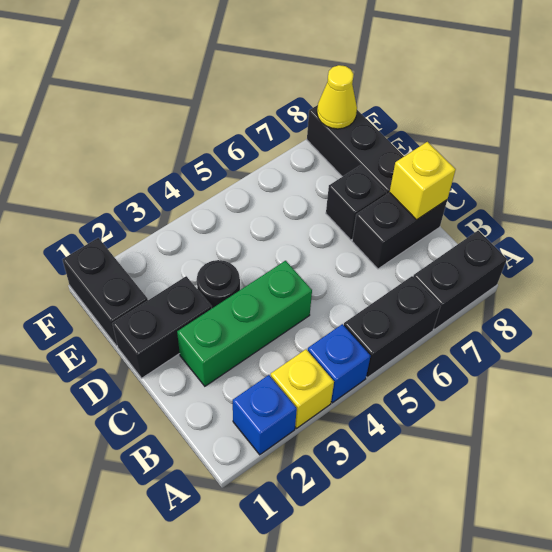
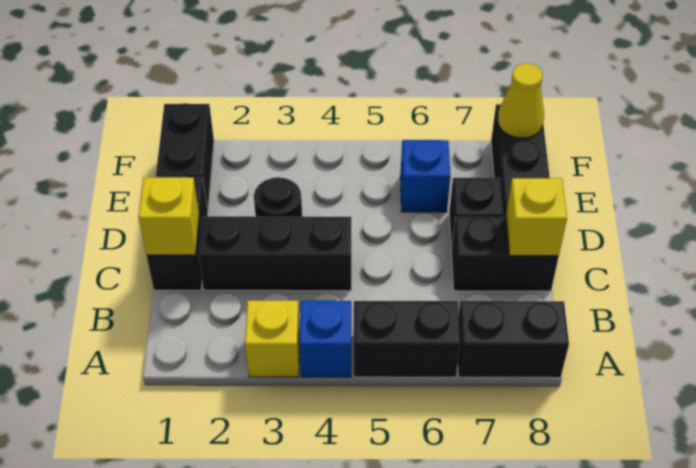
blue brick A2 level 1 -> blue brick E6 level 1
none -> yellow brick C1 level 2
green brick C2:C4 level 1 -> black brick C2:C4 level 1
black brick D1:D2 level 1 -> black brick C1:D1 level 1

